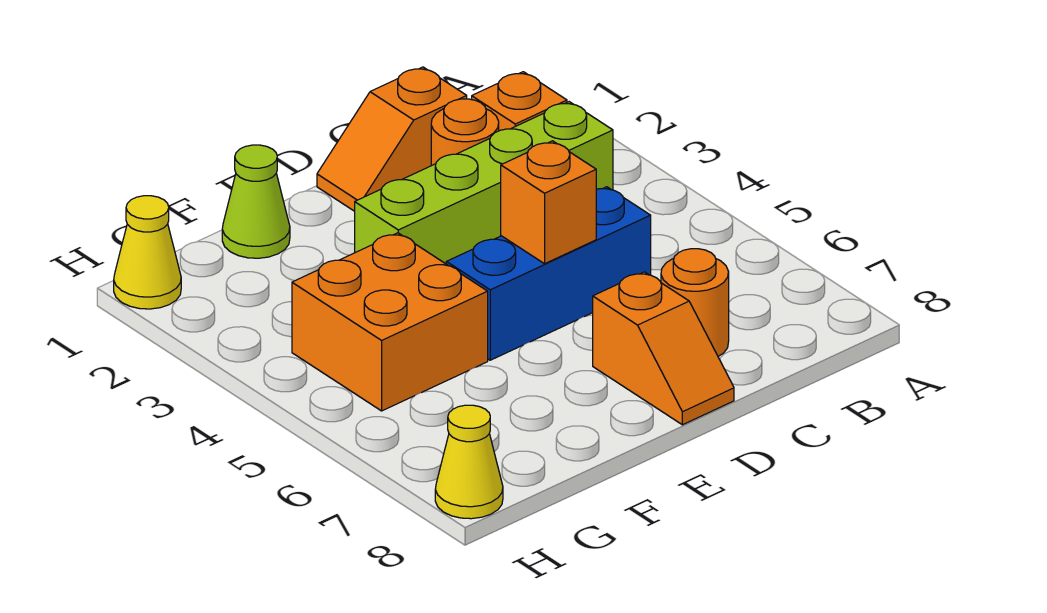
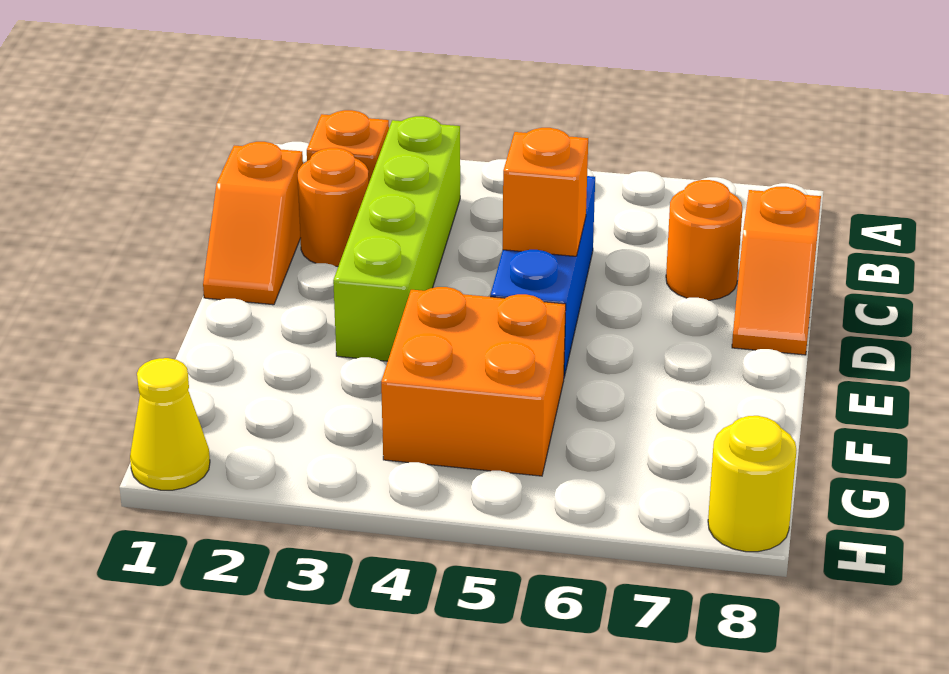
orange slope D7:D8 level 1 top 7 -> orange slope C8:D8 level 1 top C
lime cone F1 level 1 -> none
yellow cone H8 level 1 -> yellow round brick H8 level 1

